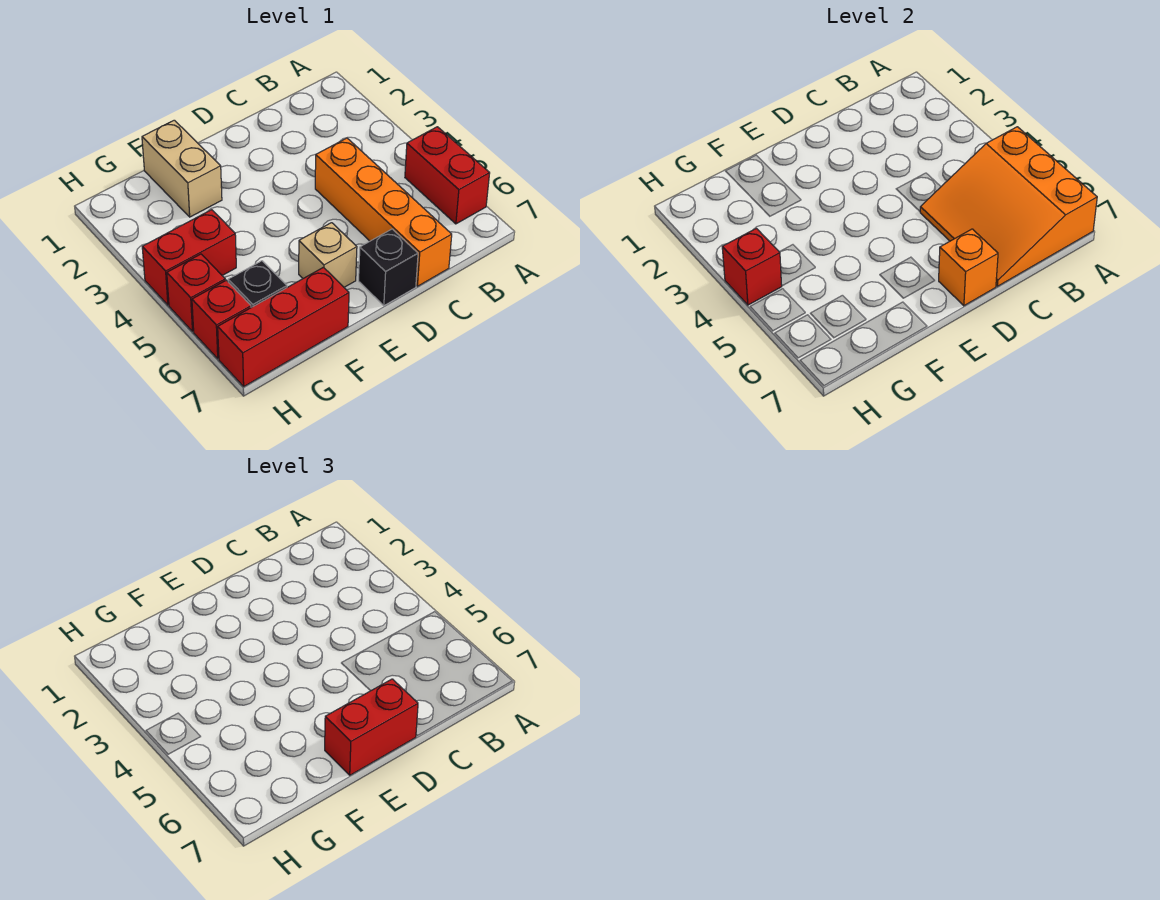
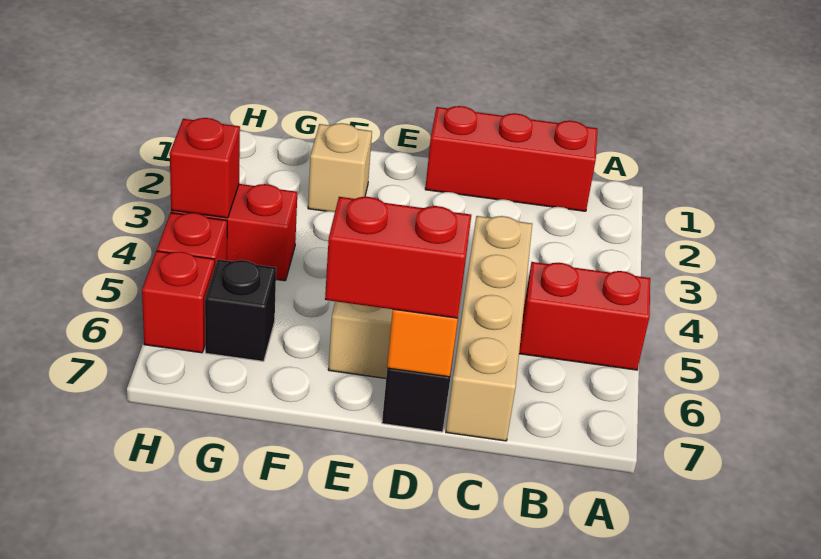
red brick A5:A6 level 1 -> red brick A5:B5 level 1
orange slope A5:C7 level 2 top A -> none
orange brick C4:C7 level 1 -> tan brick C4:C7 level 1
tan brick F1:F2 level 1 -> tan brick F2 level 1
red brick F7:H7 level 1 -> red brick B1:D1 level 1

